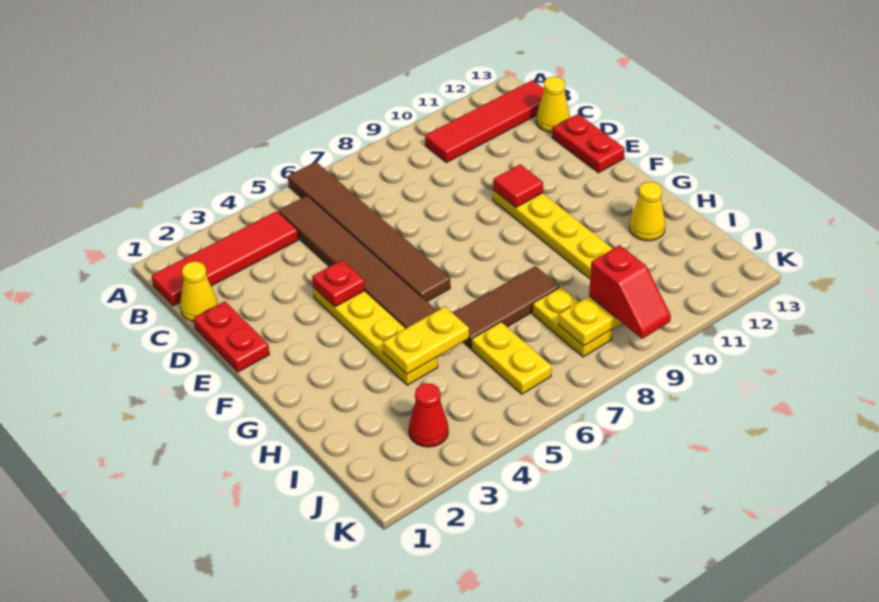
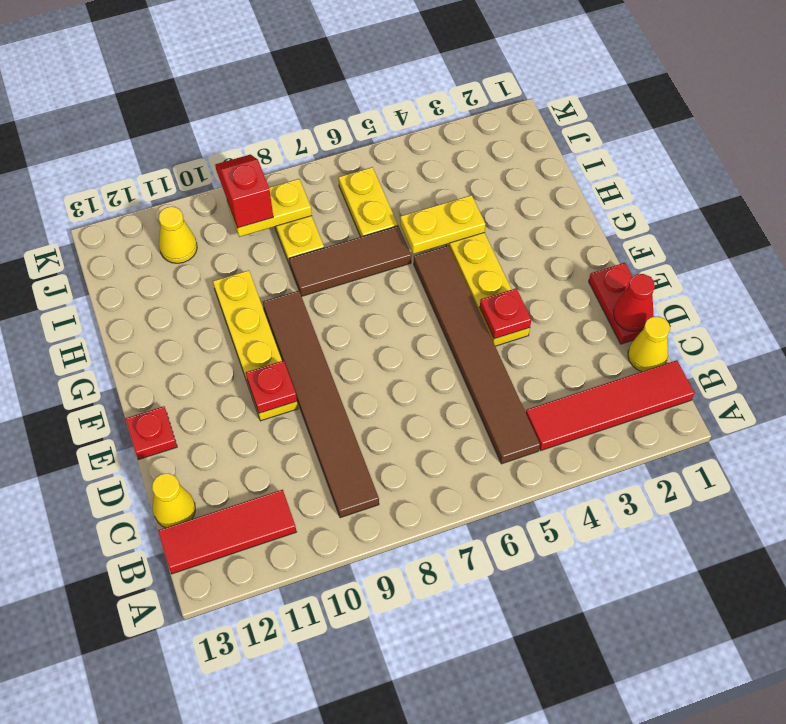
brown tile A6:F6 level 1 -> brown tile B9:G9 level 1
red tile B10:B13 level 1 -> red tile B11:B13 level 1
red plate D13:E13 level 1 -> red plate E13 level 1
red tile E10 level 2 -> red plate E10 level 2
yellow cone H12 level 1 -> yellow cone J11 level 1
red cone J3 level 1 -> red cone D1 level 2

